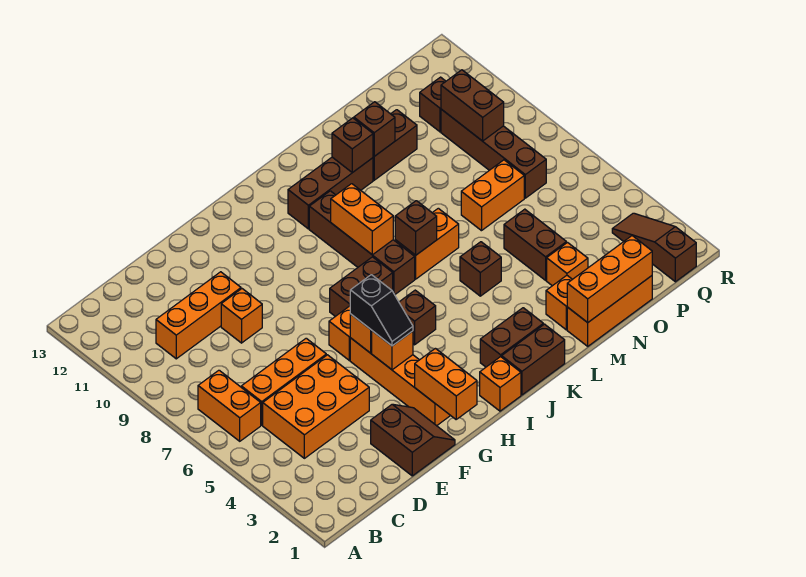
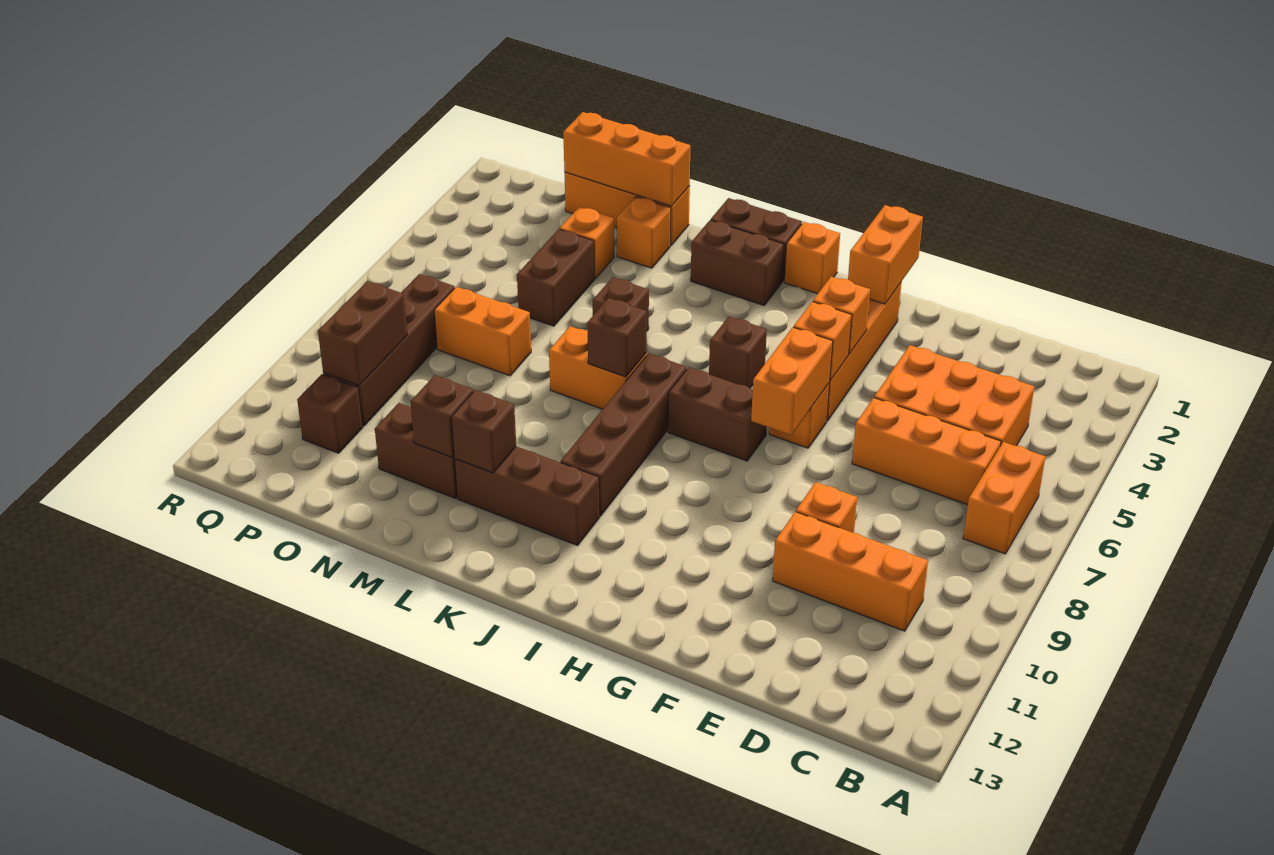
brown slope E1:F2 level 1 top E -> none
black slope G4:G5 level 3 top 5 -> none
orange brick J8:J9 level 2 -> orange brick G6:G7 level 2
brown slope Q1:Q3 level 1 top 1 -> none

